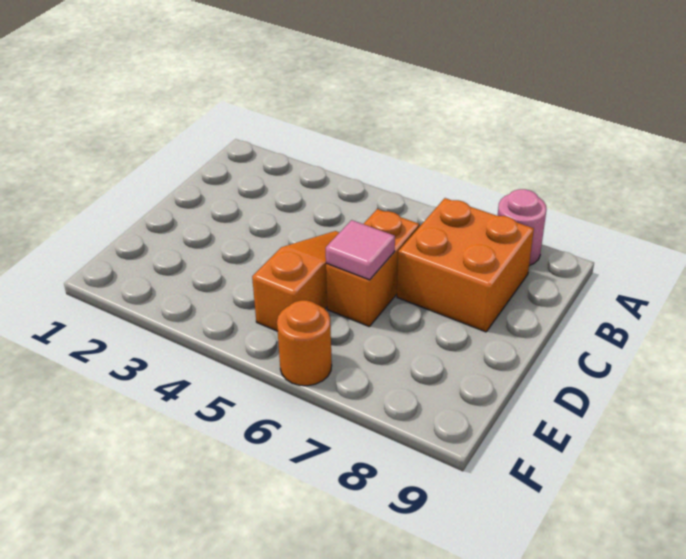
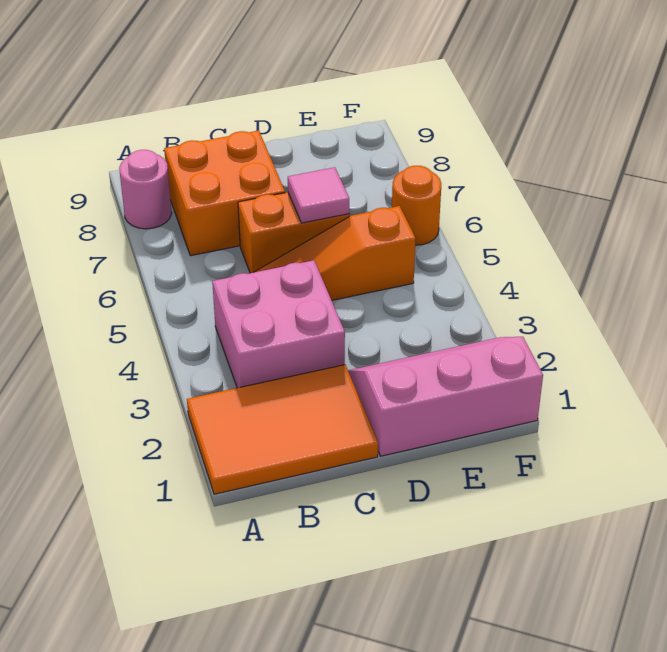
none -> orange tile A1:C2 level 1
none -> pink brick B3:C4 level 1
none -> pink slope D1:F2 level 1 top 1

